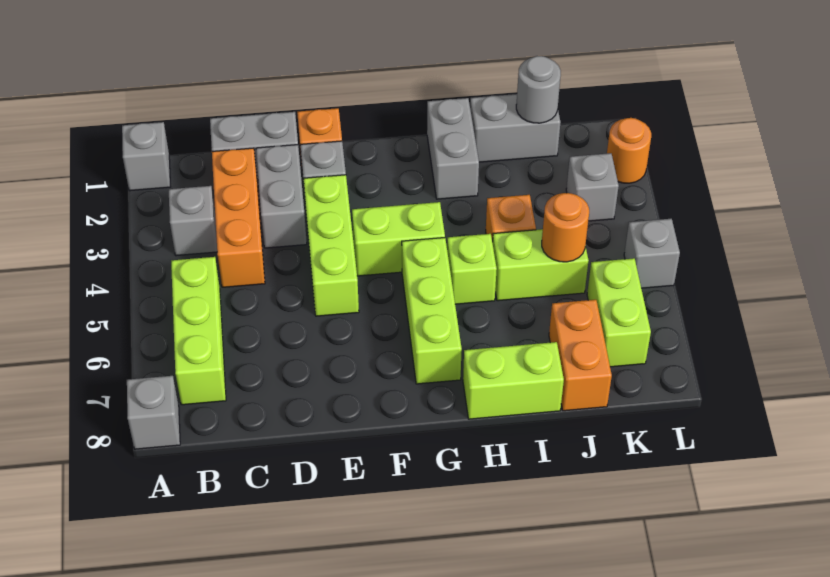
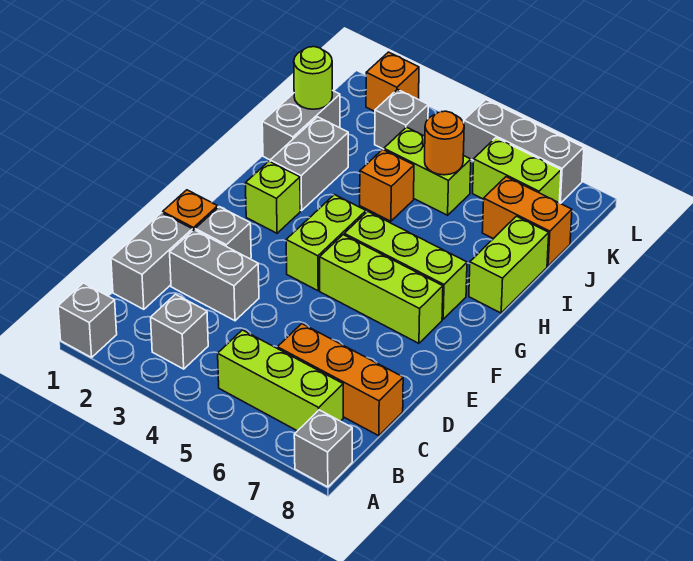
orange brick C2:C4 level 1 -> orange brick C6:C8 level 1
lime brick E3:E5 level 1 -> lime brick F5:F7 level 1
grey brick H1:H2 level 1 -> grey brick H2:I2 level 1
lime brick H5 level 1 -> lime brick G2 level 1
lime brick I5:J5 level 1 -> lime brick J4:J5 level 1
grey round brick J1 level 2 -> lime round brick J1 level 2
orange round brick L2 level 1 -> orange brick L2 level 1
grey brick L5 level 1 -> grey brick L5:L7 level 1

